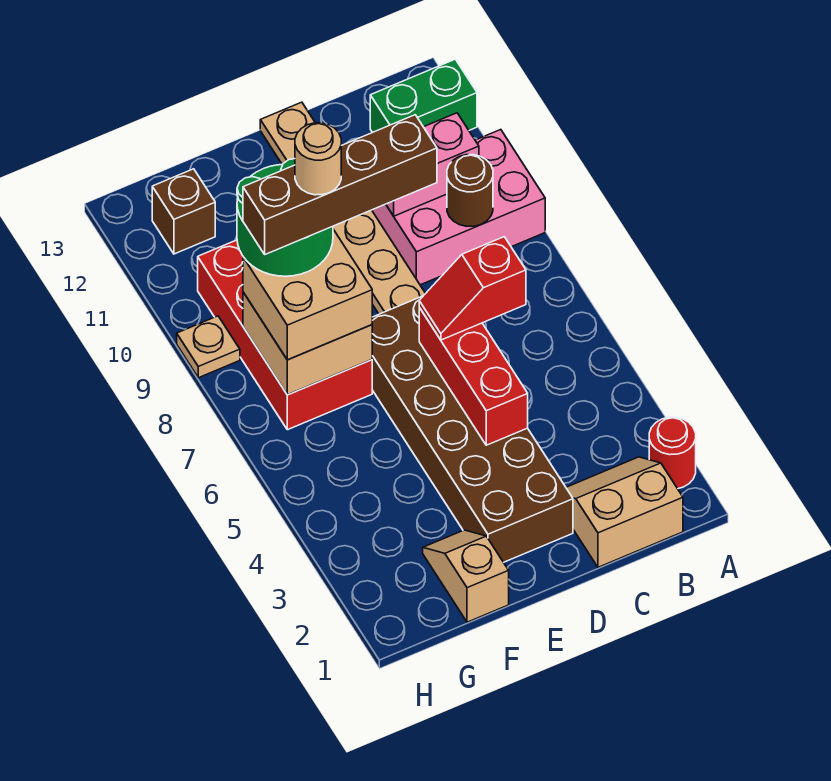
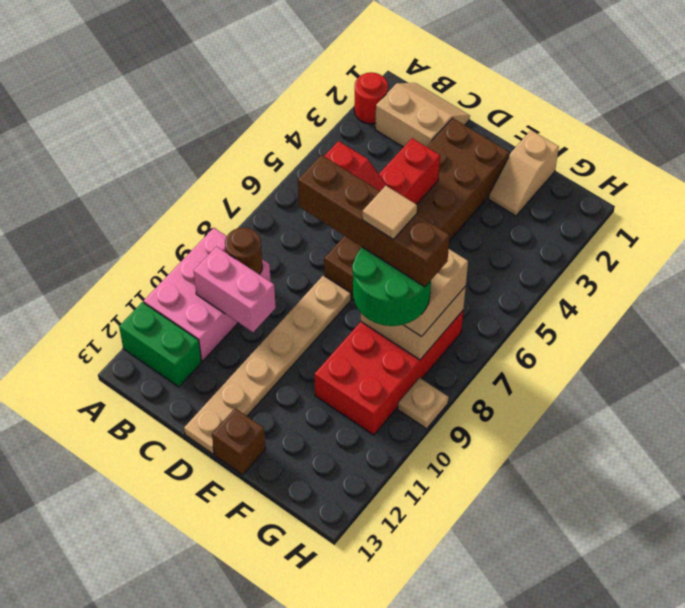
pink brick A9:C10 level 1 -> pink brick A9:B11 level 1
tan slope B1:C2 level 1 top 1 -> tan slope B1:C2 level 1 top 2
tan round brick F8 level 6 -> tan tile F8 level 6
brown brick G12 level 1 -> brown brick E13 level 1

